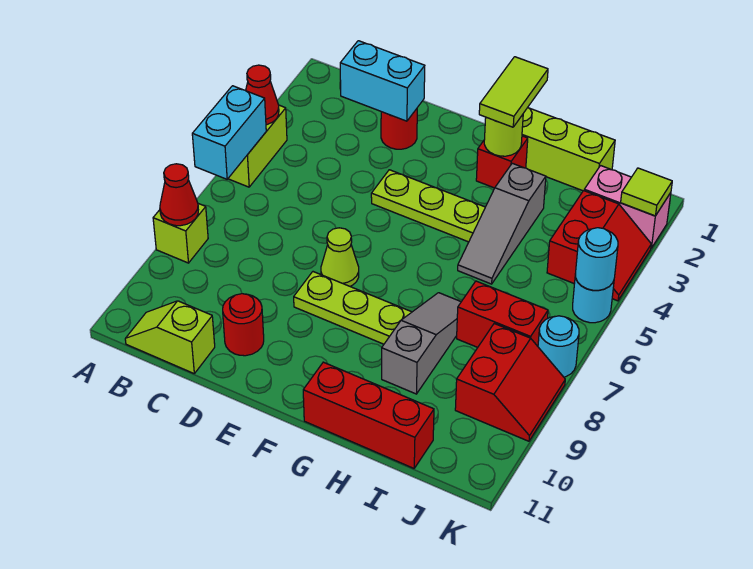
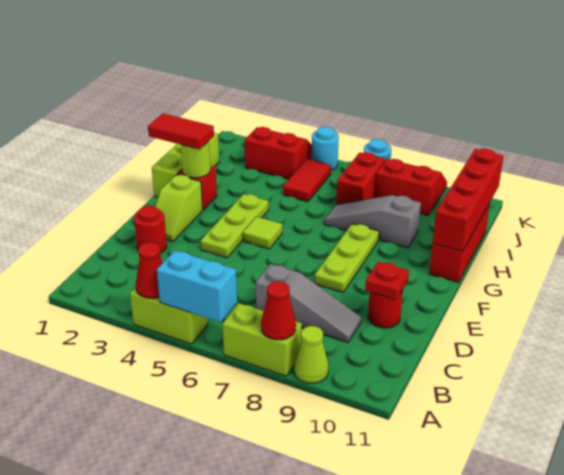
lime brick A8 level 1 -> lime brick A7:A8 level 1
lime slope B11:C11 level 1 top C -> lime slope E2:F2 level 1 top F
cyan brick C2:D2 level 2 -> none
none -> red plate D10 level 2
lime cone E7 level 1 -> lime cone A9 level 1
lime tile G1:G2 level 3 -> red tile G1:G2 level 3
none -> red brick G11:J11 level 2
grey slope H3:H5 level 1 top 3 -> grey slope C7:C9 level 1 top 7
none -> red tile I5:J5 level 1
pink brick J2:K2 level 1 -> none
lime tile K2 level 2 -> lime tile F5 level 1
cyan round brick K5 level 2 -> none

